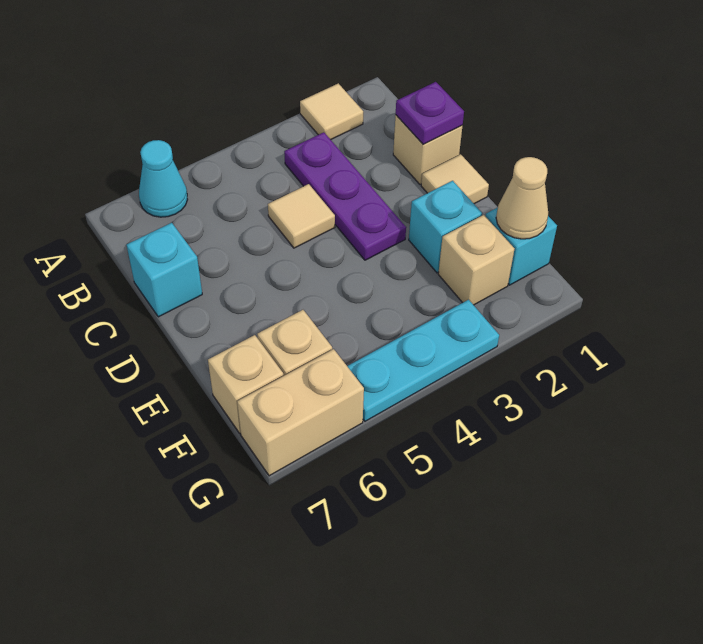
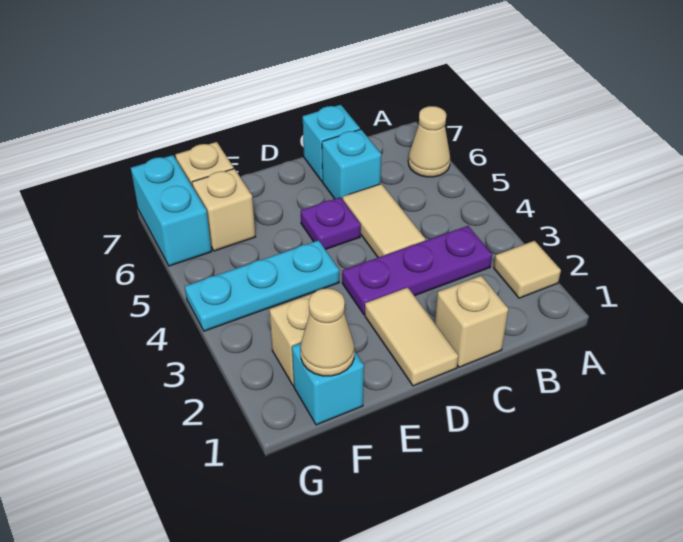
cyan cone A6 level 1 -> tan cone A6 level 1
purple plate C1 level 2 -> purple plate D5 level 1
tan tile C4 level 1 -> tan tile C4:C5 level 1
tan tile D1 level 1 -> tan tile D1:D2 level 1
cyan brick E2 level 1 -> cyan brick C6 level 1
cyan plate G3:G5 level 1 -> cyan plate E4:G4 level 1
tan brick G6:G7 level 1 -> cyan brick G6:G7 level 1

